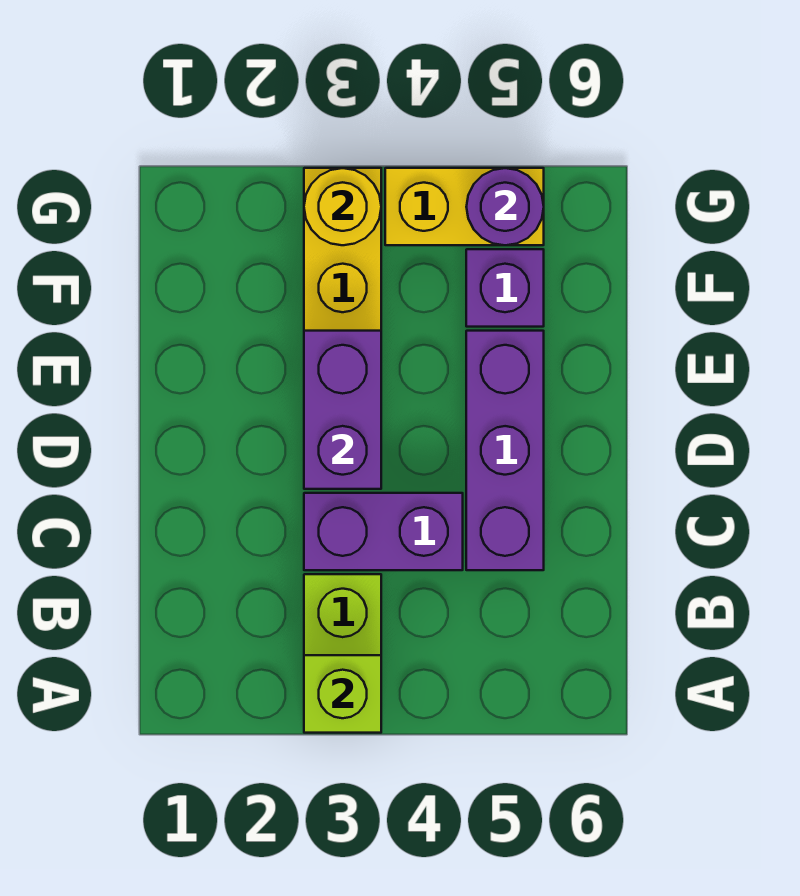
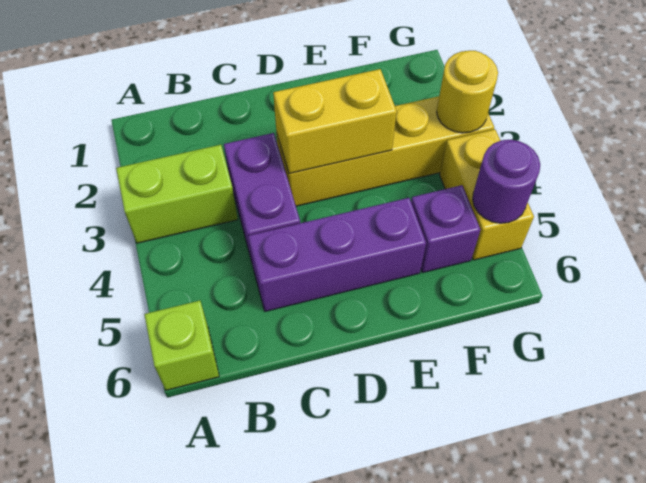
lime brick A3 level 2 -> lime brick A6 level 1
purple brick D3:E3 level 2 -> yellow brick D3:E3 level 2

